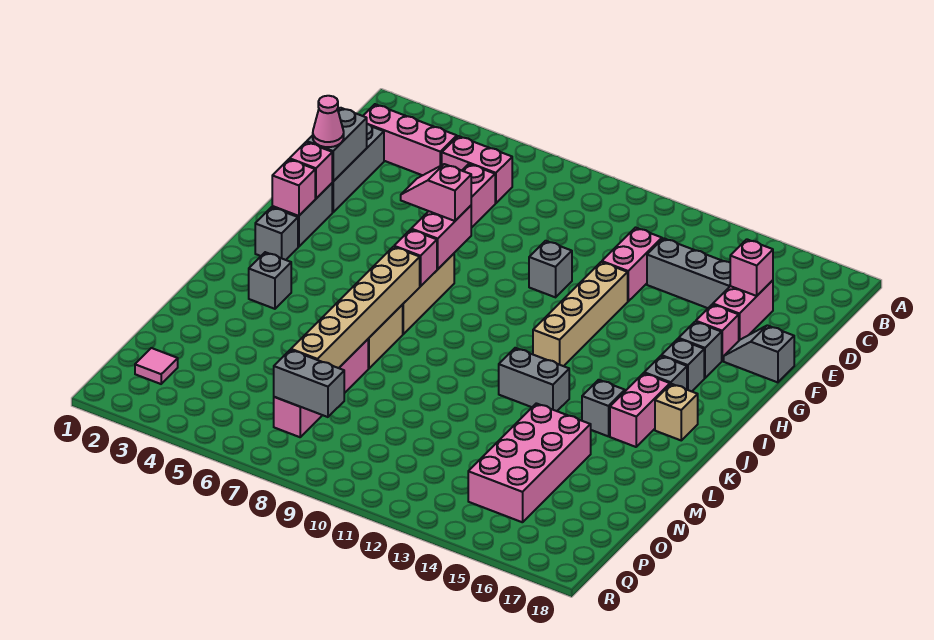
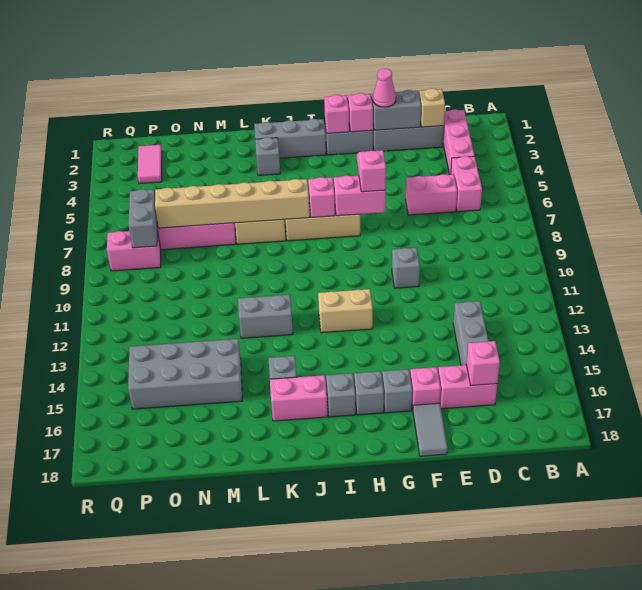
pink brick D12:E12 level 1 -> pink brick P8:Q8 level 1
tan brick F12:I12 level 1 -> tan brick H12:I12 level 1
grey slope F17:F18 level 1 top 18 -> grey tile F17:F18 level 1
grey brick I2 level 1 -> grey brick I2:K2 level 1
tan brick J17 level 1 -> tan brick D2 level 2
grey brick K12:K13 level 1 -> grey brick K12:L12 level 1
pink brick M14:P15 level 1 -> grey brick M14:P15 level 1
pink tile P2 level 1 -> pink tile P2:P3 level 1

